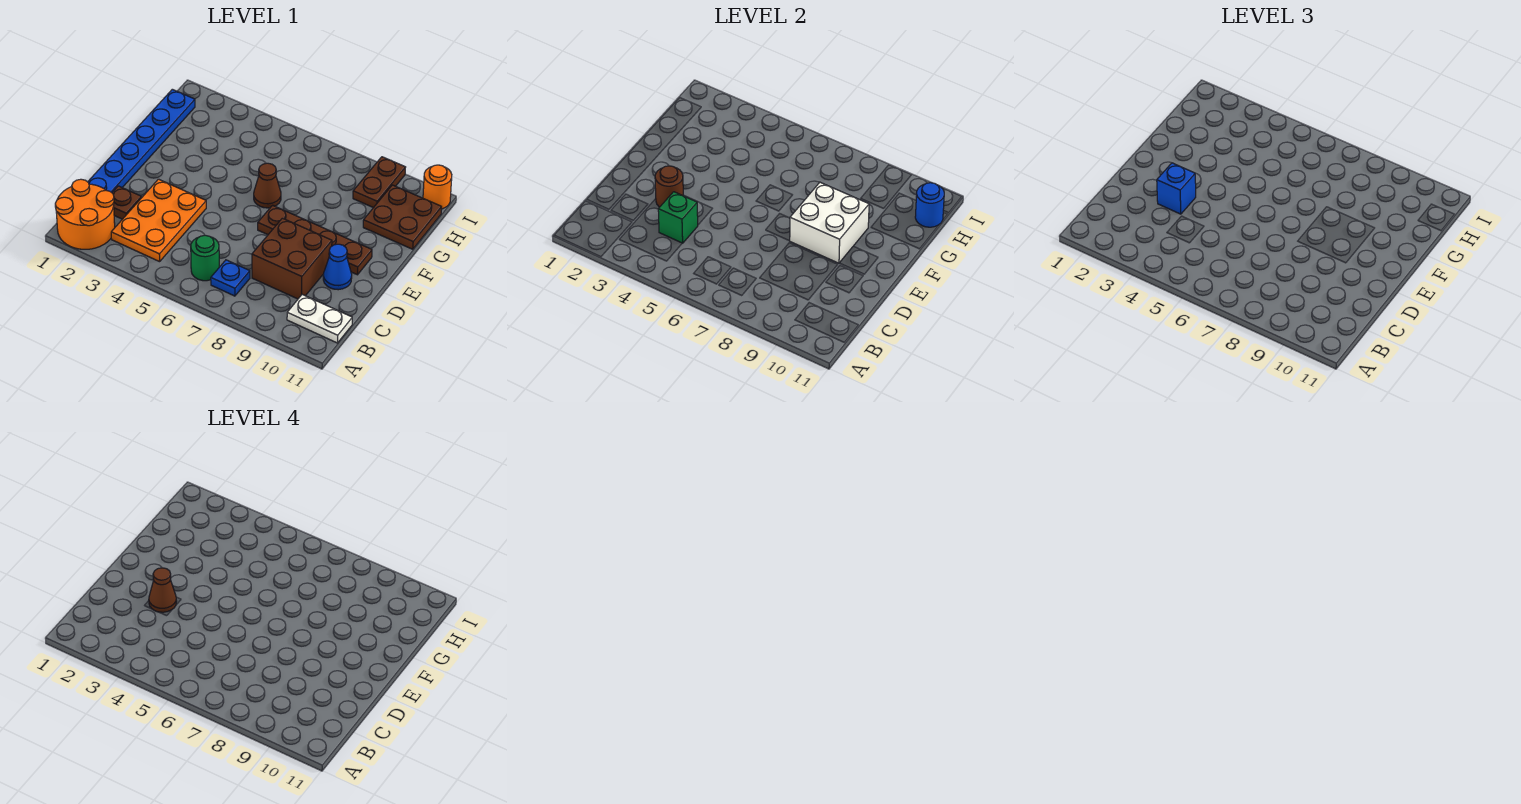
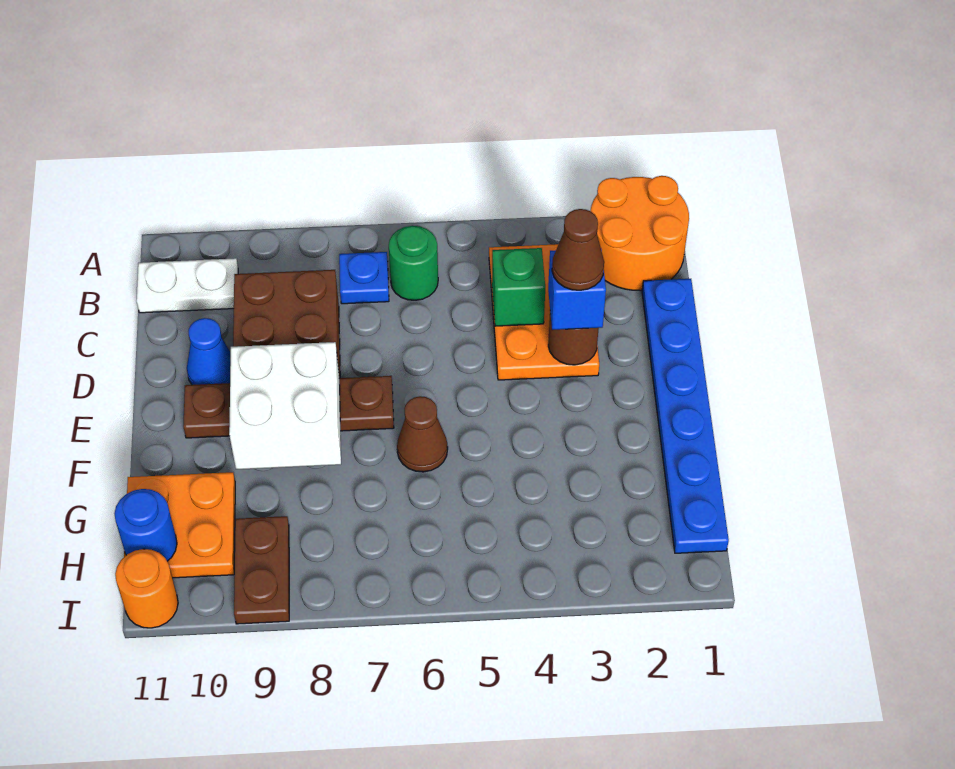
brown plate C2 level 1 -> none
brown plate G10:H11 level 1 -> orange plate G10:H11 level 1

